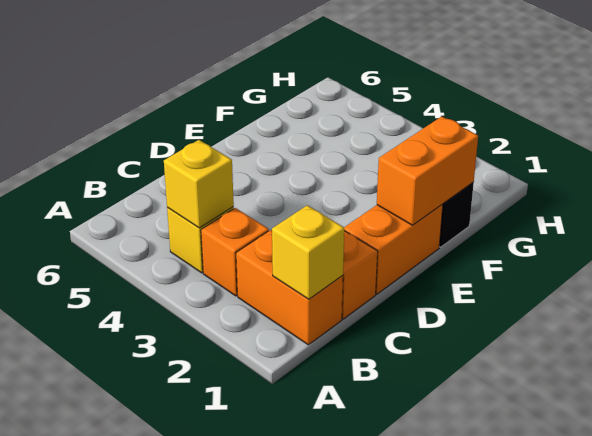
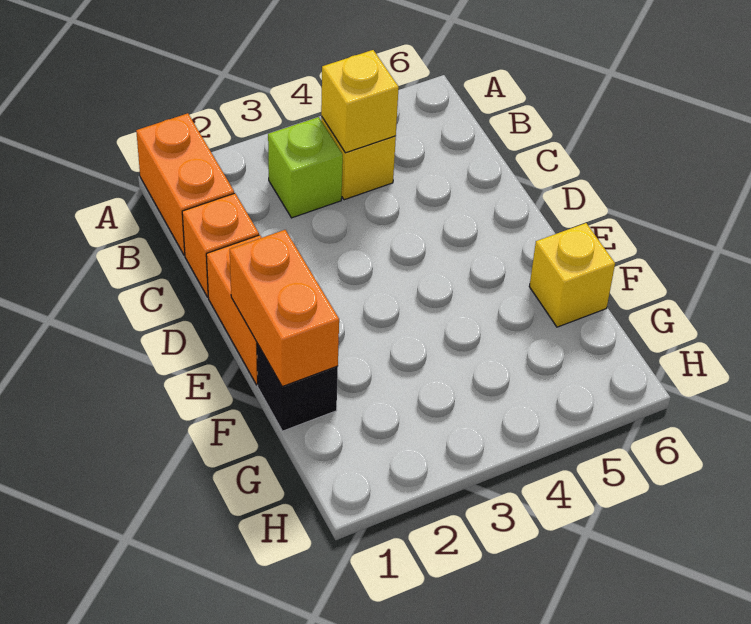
orange brick B1:B2 level 1 -> orange brick A1:B1 level 1
yellow brick B1 level 2 -> yellow brick F6 level 1
orange brick B3 level 1 -> lime brick B3 level 1

